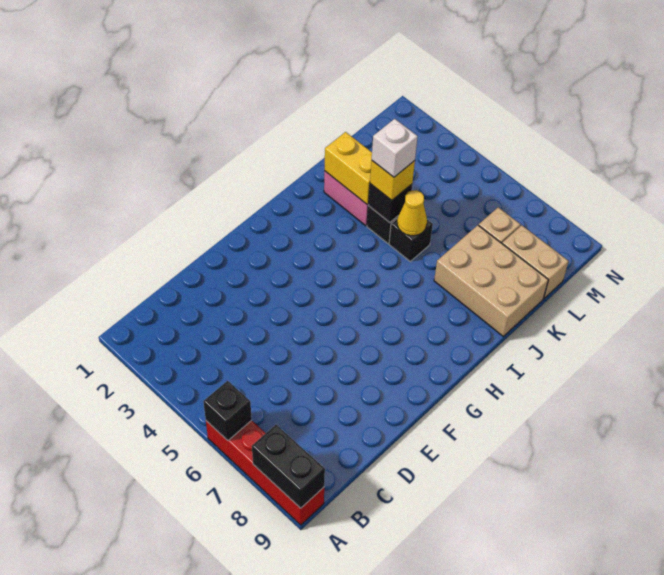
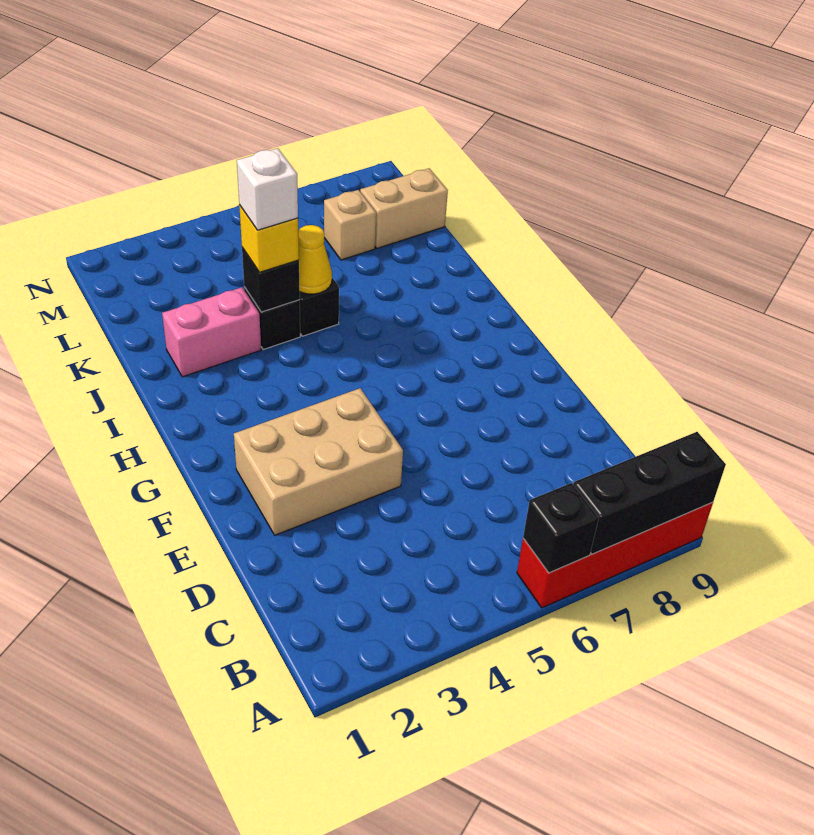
black brick A8:A9 level 2 -> black brick A7:A9 level 2
yellow brick J2:J3 level 2 -> none
tan brick J7:K9 level 1 -> tan brick E2:F4 level 1

